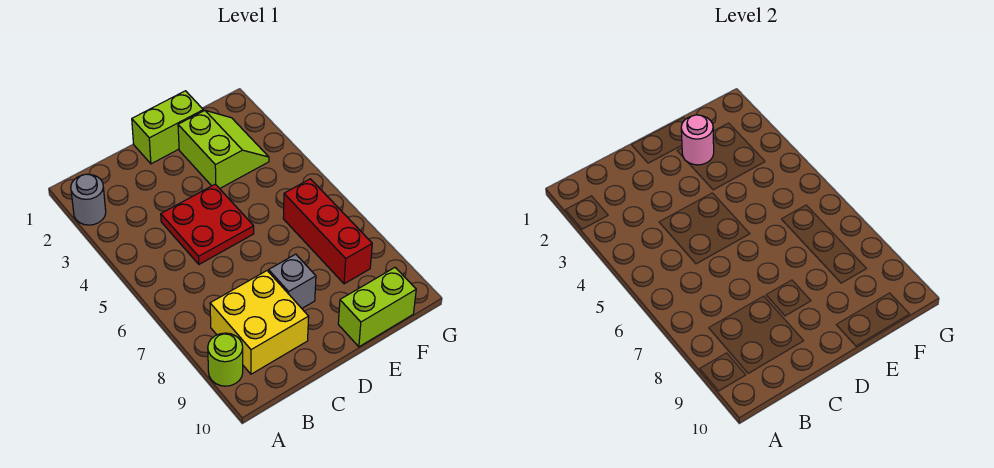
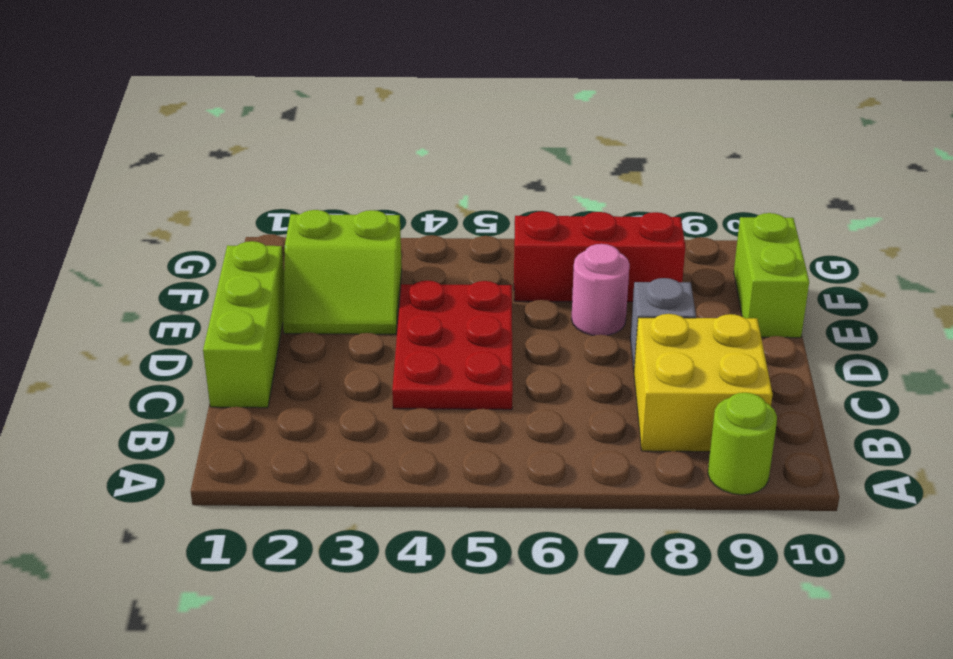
grey round brick A2 level 1 -> none
red plate C4:D5 level 1 -> red plate C4:E5 level 1
lime brick D1:E1 level 1 -> lime brick C1:E1 level 1
lime slope E2:F3 level 1 top E -> lime slope E2:F3 level 1 top F
pink round brick E2 level 2 -> pink round brick E7 level 1

